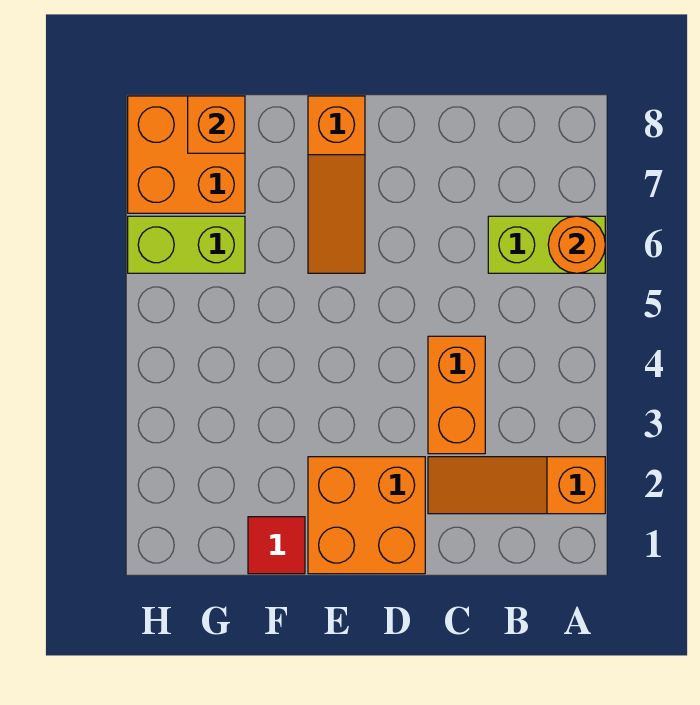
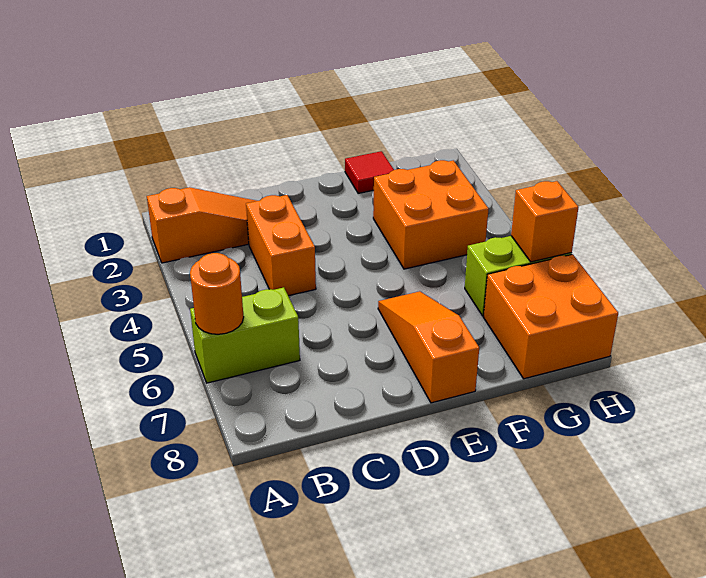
orange brick D1:E2 level 1 -> orange brick F3:G4 level 1
orange brick G8 level 2 -> orange brick H6 level 2

